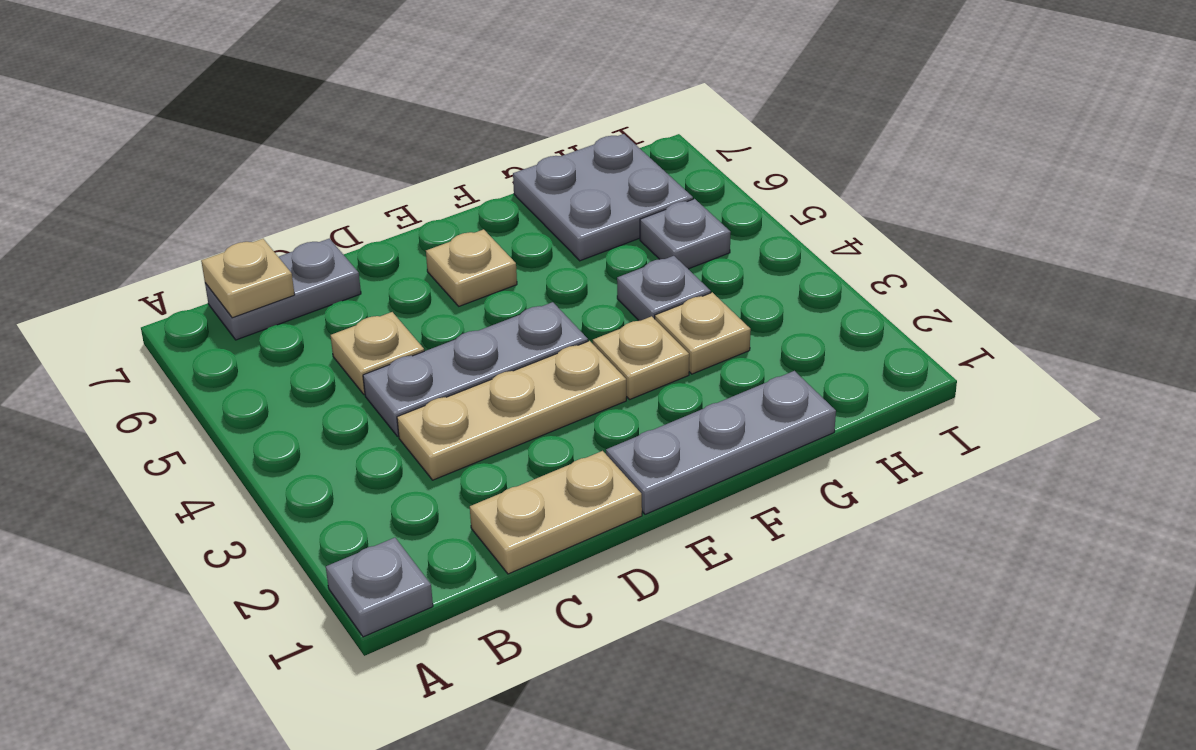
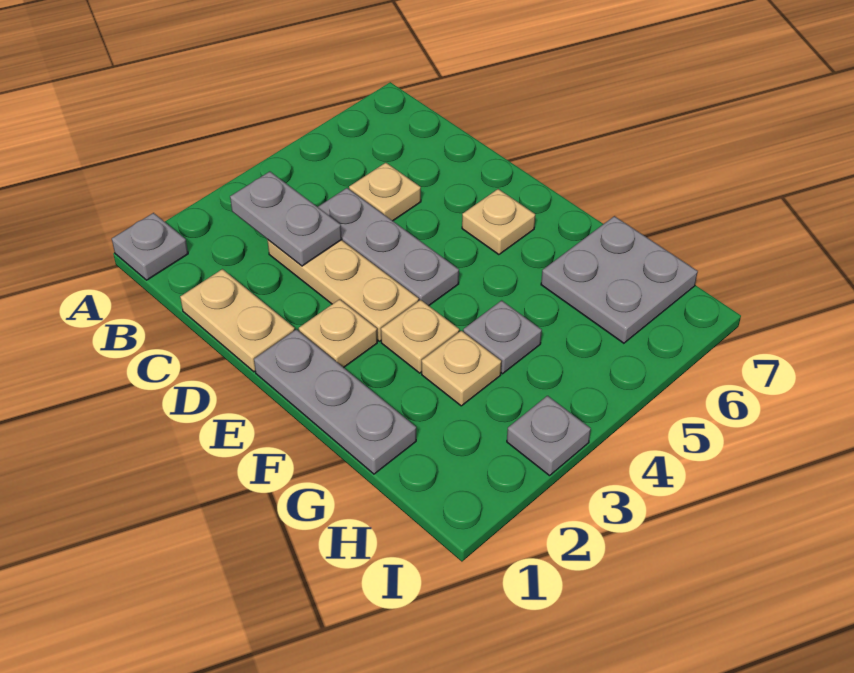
grey plate B7:C7 level 1 -> grey plate B3:C3 level 2
tan plate B7 level 2 -> tan plate E2 level 1
grey plate H5 level 1 -> grey plate I3 level 1

